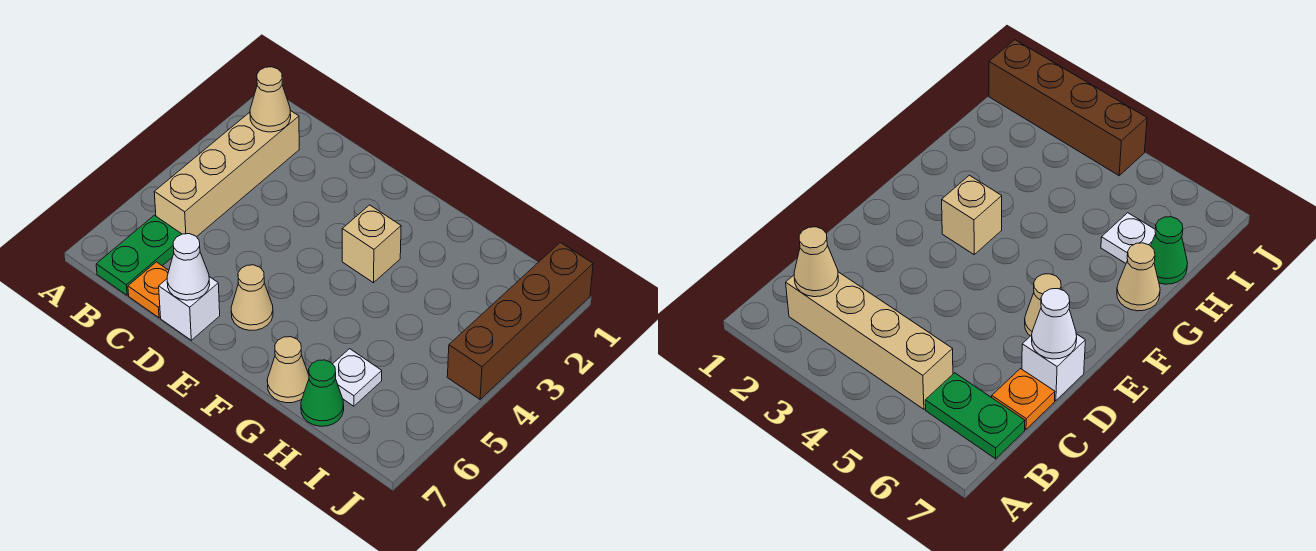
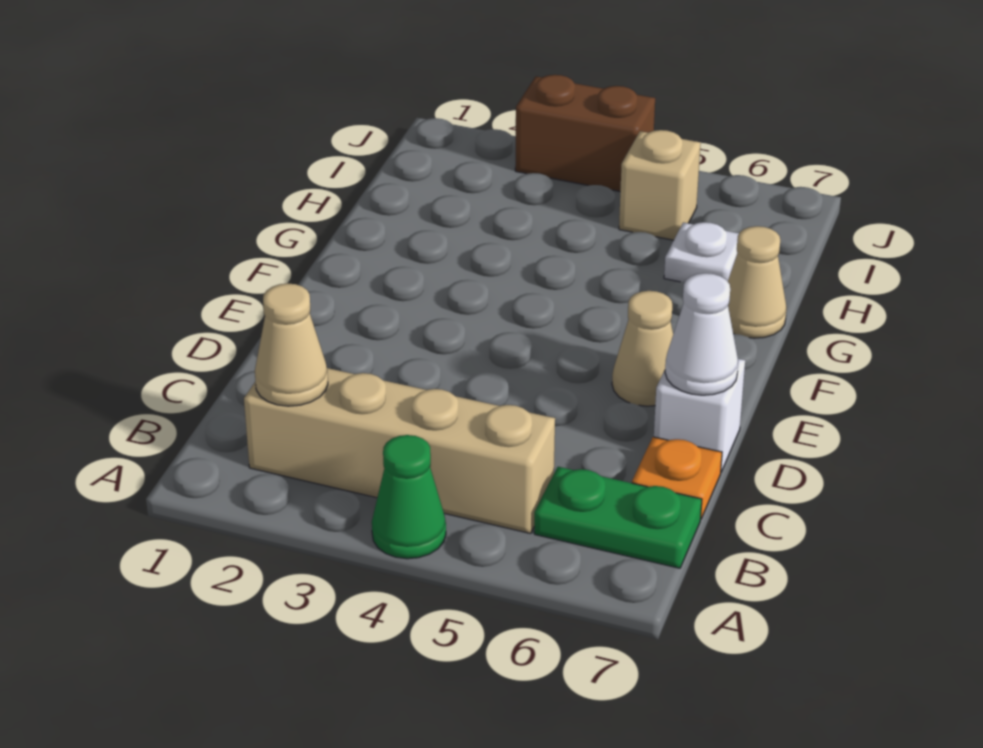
tan brick F3 level 1 -> tan brick I5 level 1
green cone H7 level 1 -> green cone A4 level 1
brown brick J1:J4 level 1 -> brown brick J3:J4 level 1

